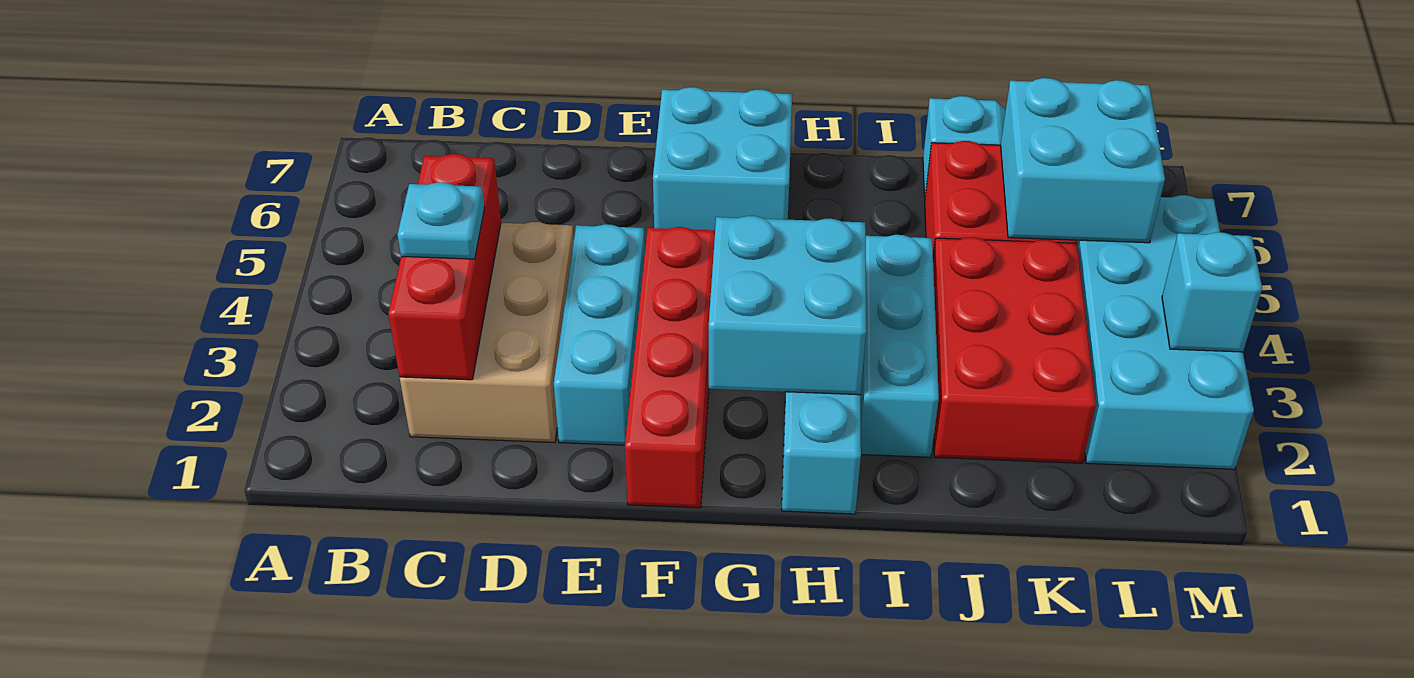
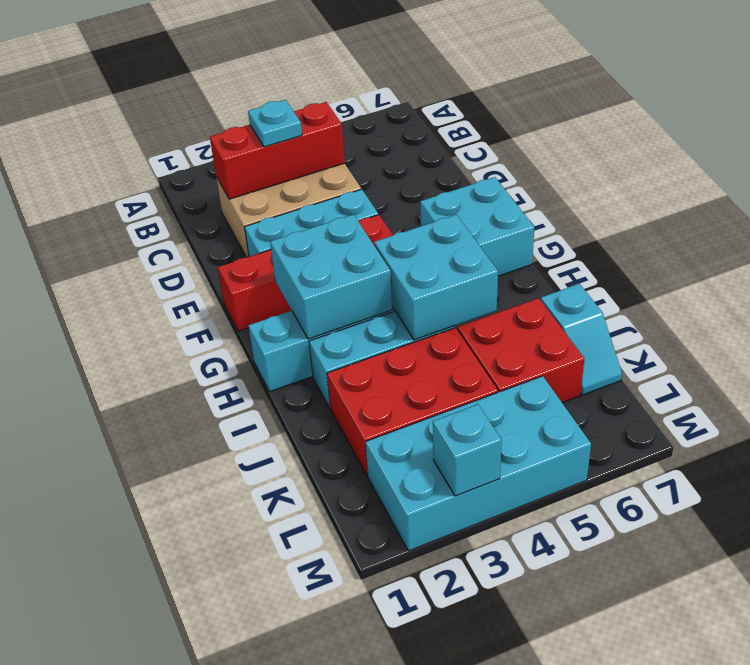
cyan brick K5:L6 level 2 -> cyan brick H4:I5 level 2

